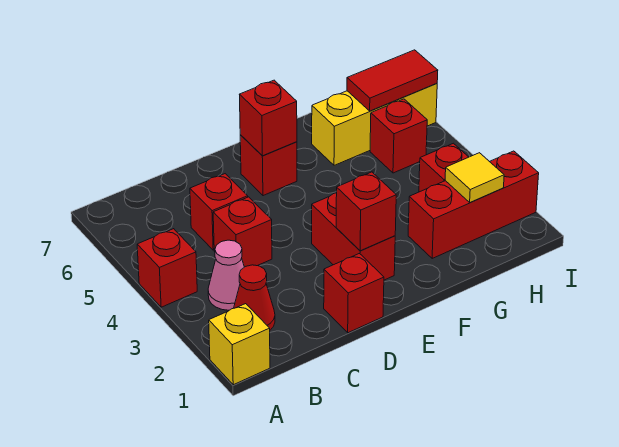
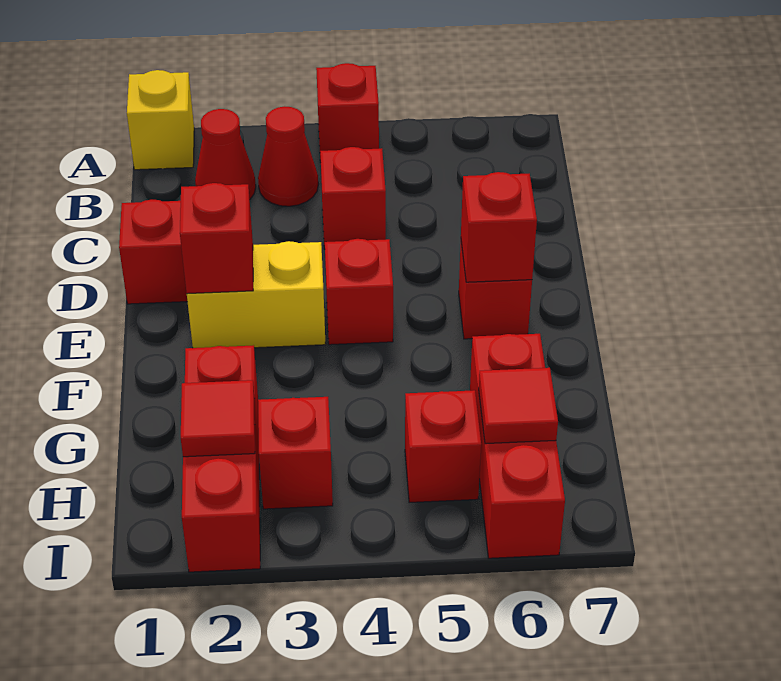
pink cone B3 level 1 -> red cone B3 level 1
red brick C5 level 1 -> red brick E4 level 1
red brick E2:E3 level 1 -> yellow brick E2:E3 level 1
yellow brick G6:I6 level 1 -> red brick G6:I6 level 1
yellow tile H2 level 2 -> red tile H2 level 2
red tile H6:I6 level 2 -> red tile H6 level 2

